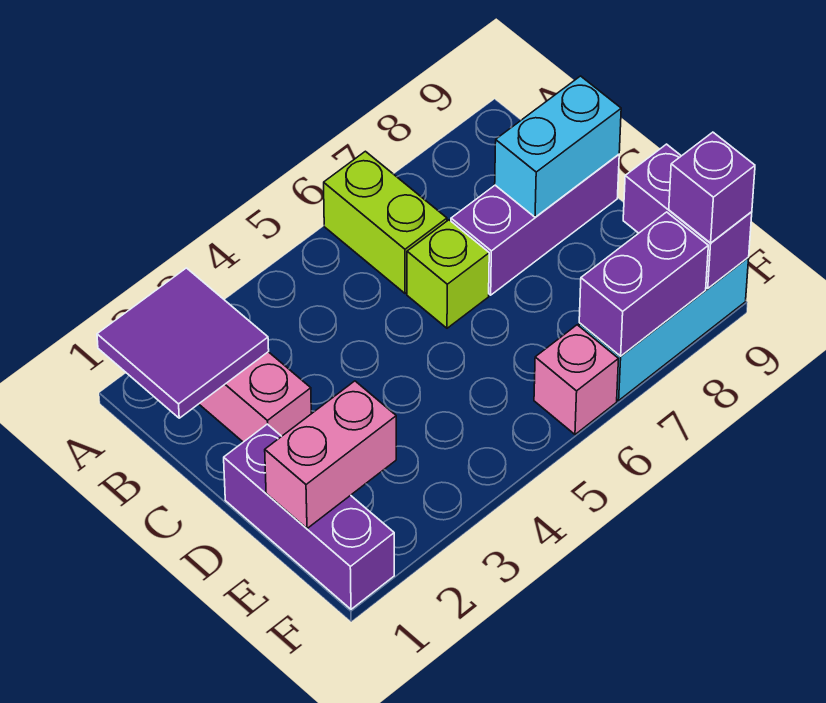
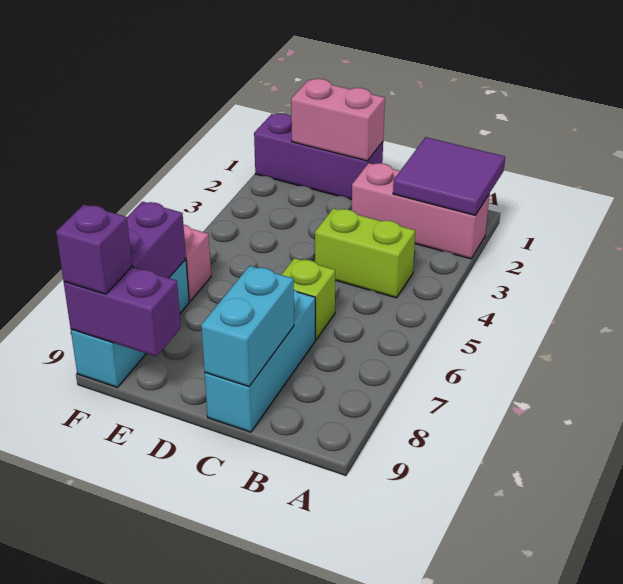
lime brick A6:B6 level 1 -> lime brick B4:C4 level 1
purple brick C7:C9 level 1 -> cyan brick C7:C9 level 1
pink brick E1:E2 level 2 -> pink brick D1:E1 level 2

